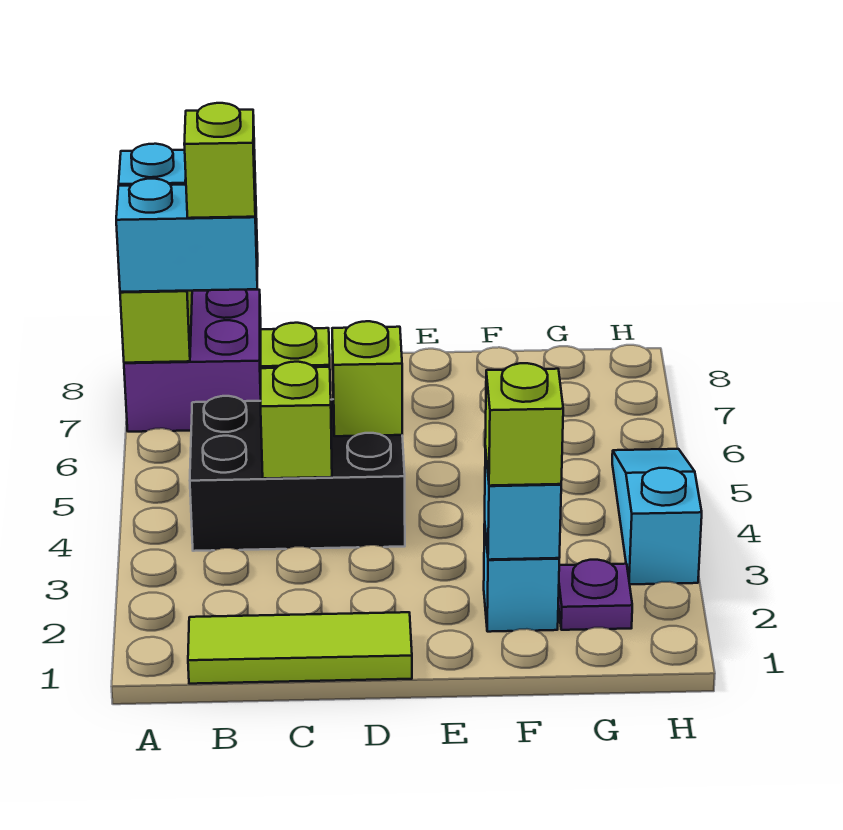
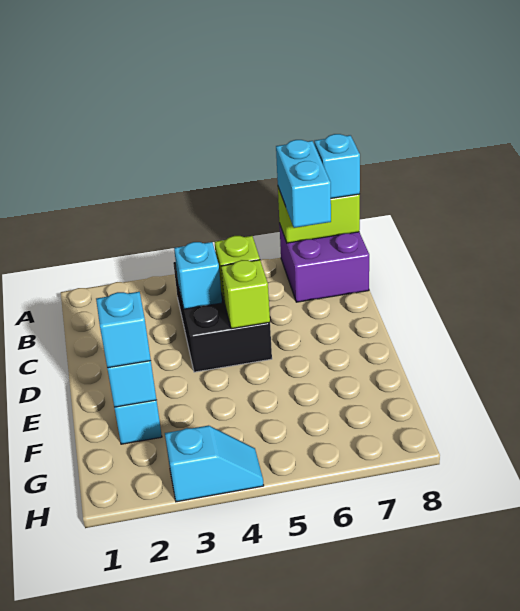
lime tile B1:D1 level 1 -> none
lime brick B7 level 4 -> none
lime brick C4 level 2 -> cyan brick C4 level 2
lime brick F2 level 3 -> cyan brick F2 level 3
purple plate G2 level 1 -> none
cyan slope H3:H5 level 1 top 3 -> cyan slope H3:H4 level 1 top 3

